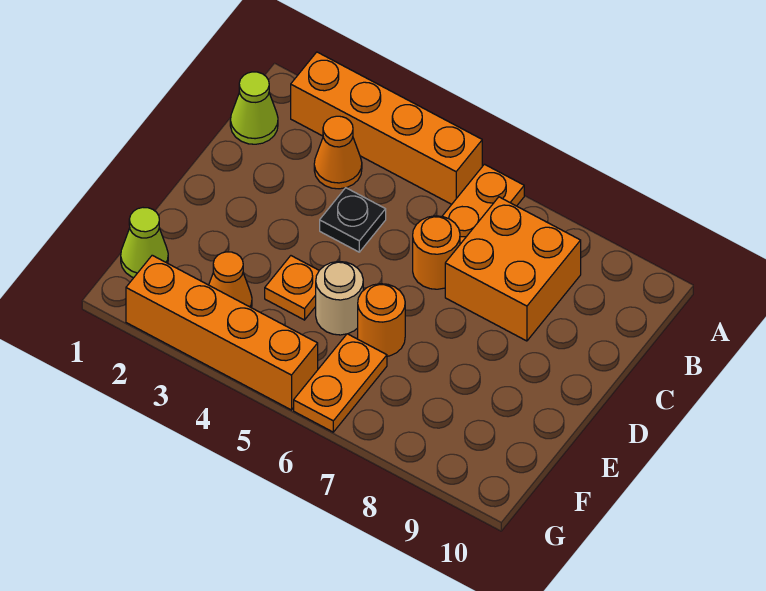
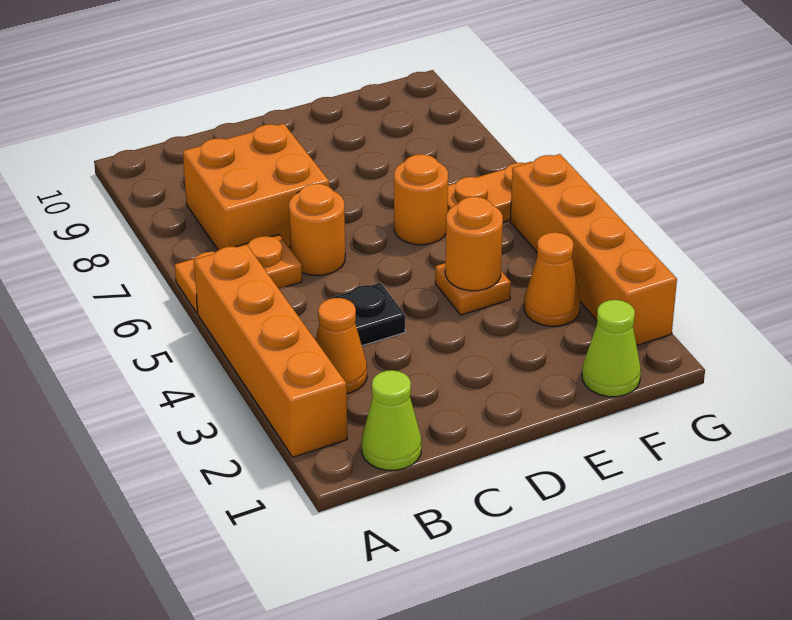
none -> orange round brick E4 level 2
tan round brick E5 level 1 -> none

